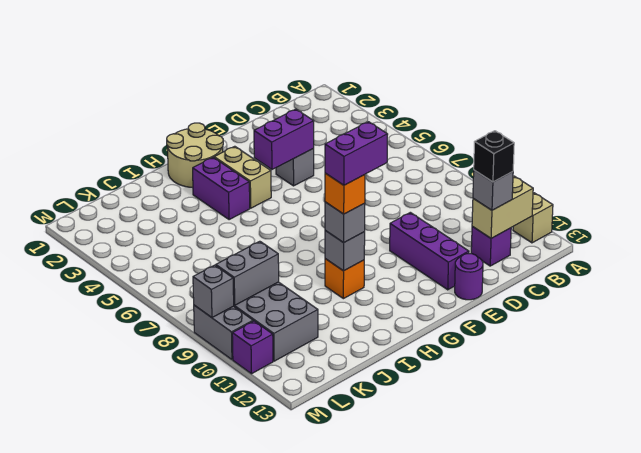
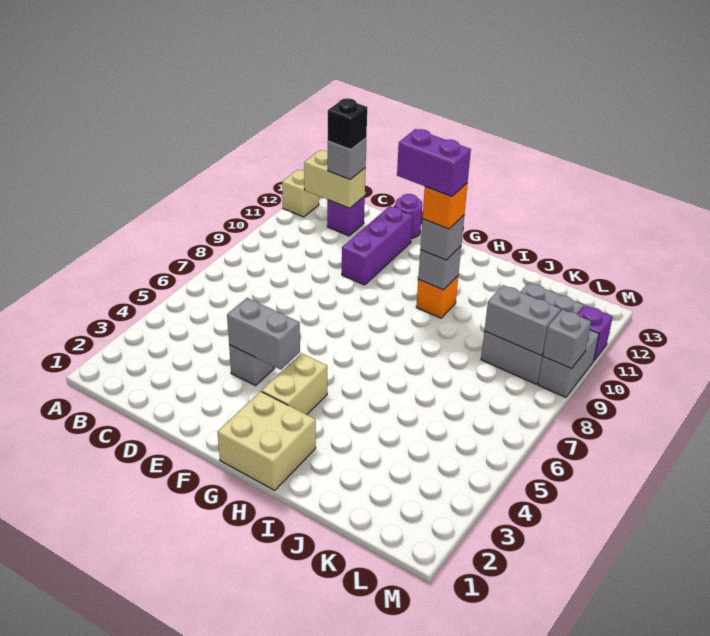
purple brick E4:F4 level 2 -> grey brick E4:F4 level 2
tan round brick G1:H2 level 1 -> tan brick G1:H2 level 1
purple brick H3:H4 level 1 -> none

